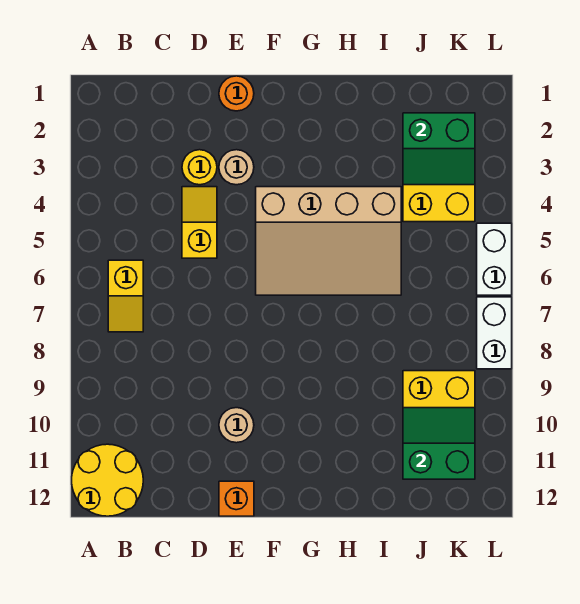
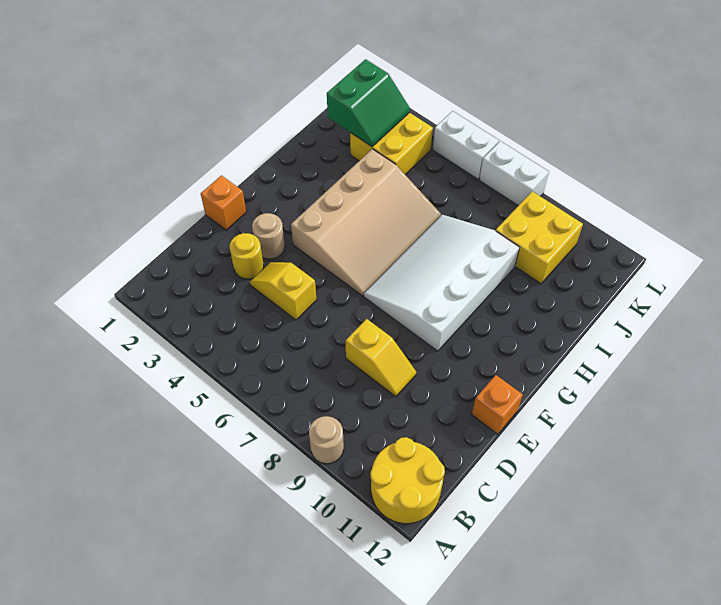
yellow slope B6:B7 level 1 top 6 -> yellow slope D8:D9 level 1 top 8
orange round brick E1 level 1 -> orange brick E1 level 1
tan round brick E10 level 1 -> tan round brick A9 level 1
none -> white slope F7:I9 level 1 top 9
green slope J10:K11 level 2 top 11 -> none

